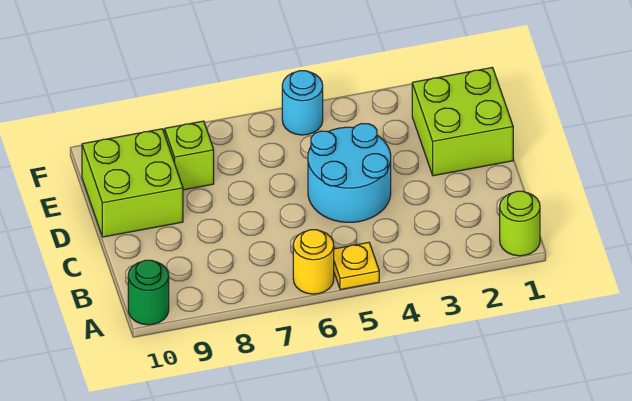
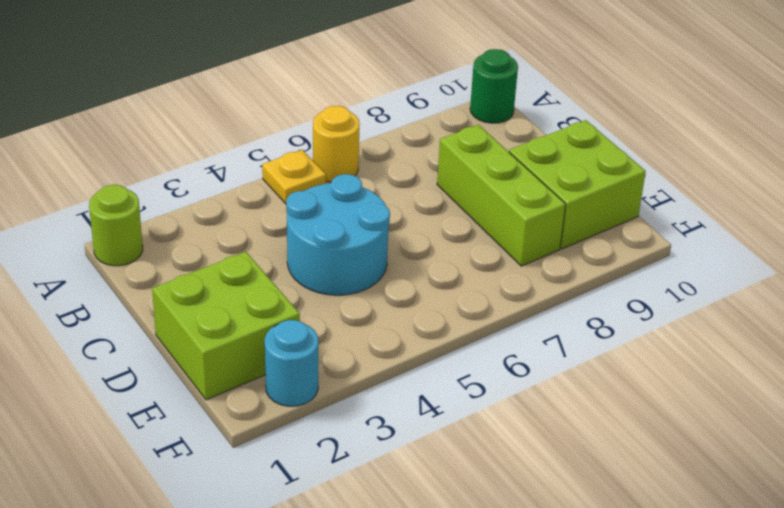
lime brick E8 level 1 -> lime brick C8:E8 level 1
cyan round brick F5 level 1 -> cyan round brick F2 level 1

